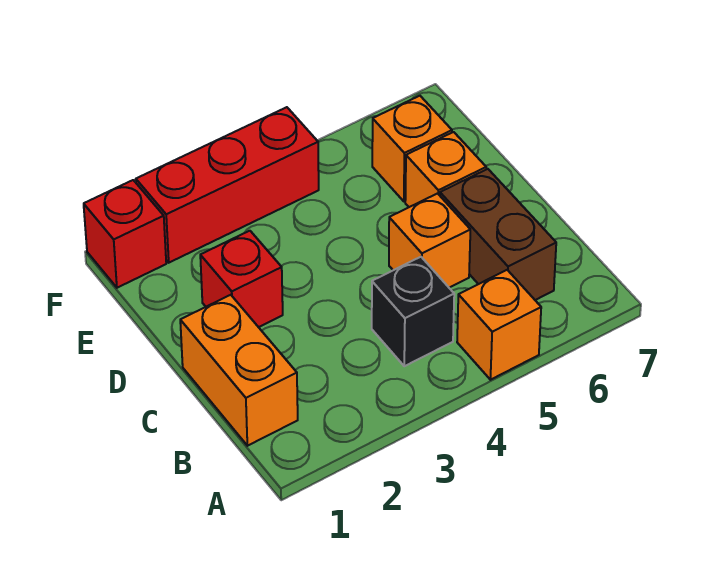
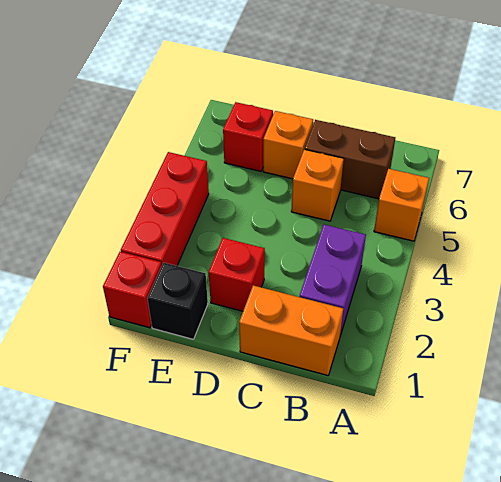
none -> purple brick B2:B3 level 1
black brick B4 level 1 -> black brick E1 level 1
orange brick E6 level 1 -> red brick E6 level 1

